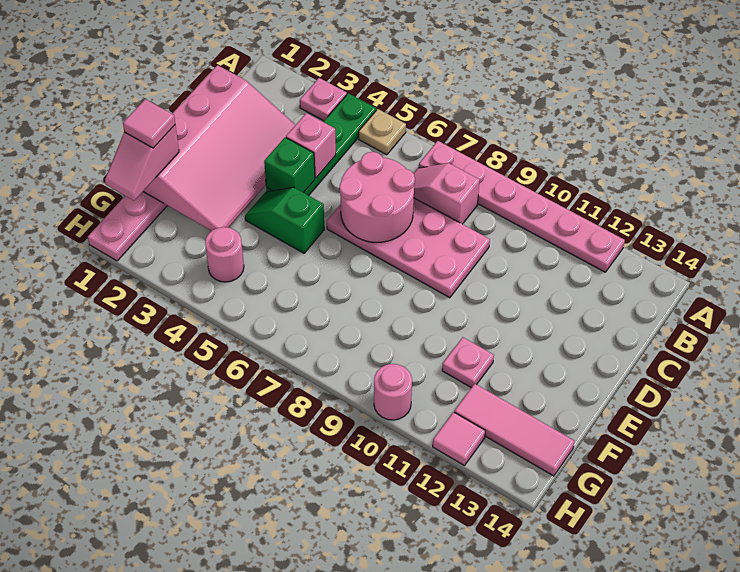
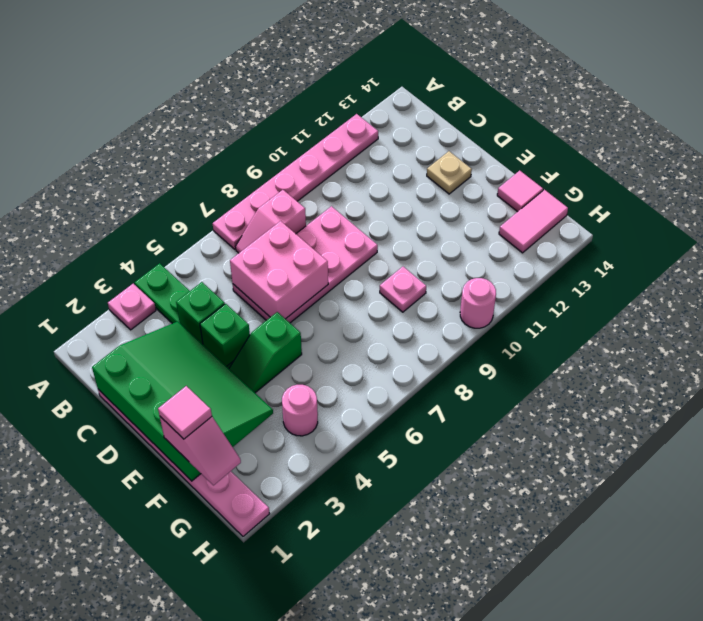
tan plate A5 level 1 -> tan plate D13 level 1
pink slope C1:F3 level 2 top 1 -> green slope C1:F3 level 2 top 1
pink brick C4 level 2 -> green brick C4 level 2
pink round brick C6:D7 level 2 -> pink brick C6:D7 level 2
pink plate F11 level 1 -> pink plate F9 level 1
pink tile G12:G14 level 1 -> pink tile G13:G14 level 1
pink tile H12 level 1 -> pink tile F14 level 1

